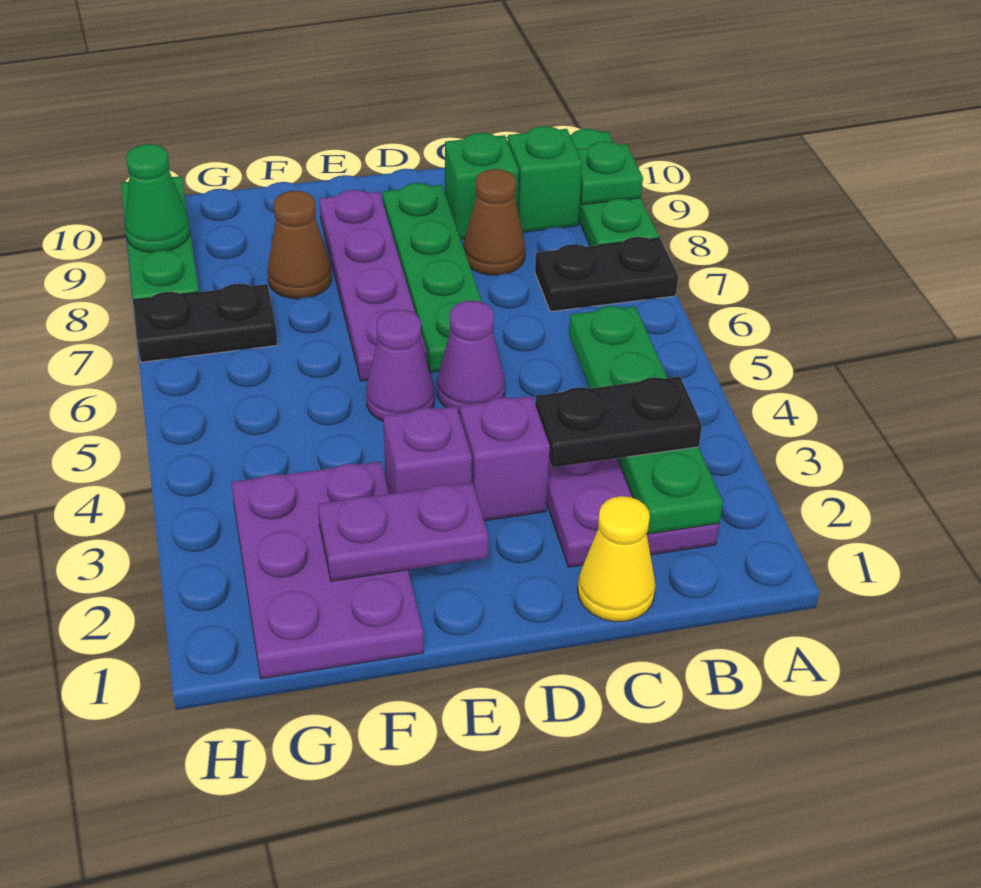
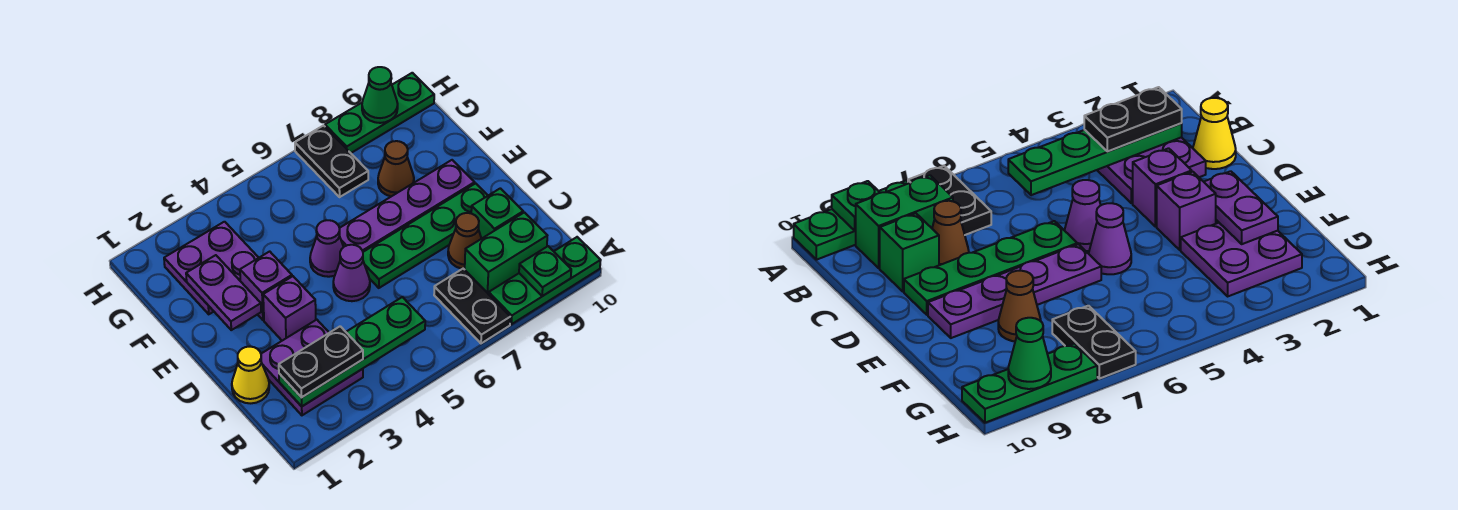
black plate B3:C3 level 3 -> black plate B2:B3 level 3
green brick B9 level 1 -> green brick B8:B9 level 1
purple plate F1:G3 level 1 -> purple plate F2:G3 level 1

